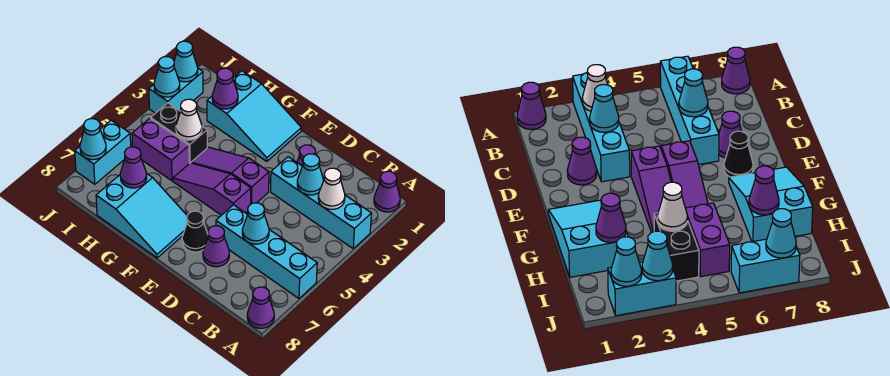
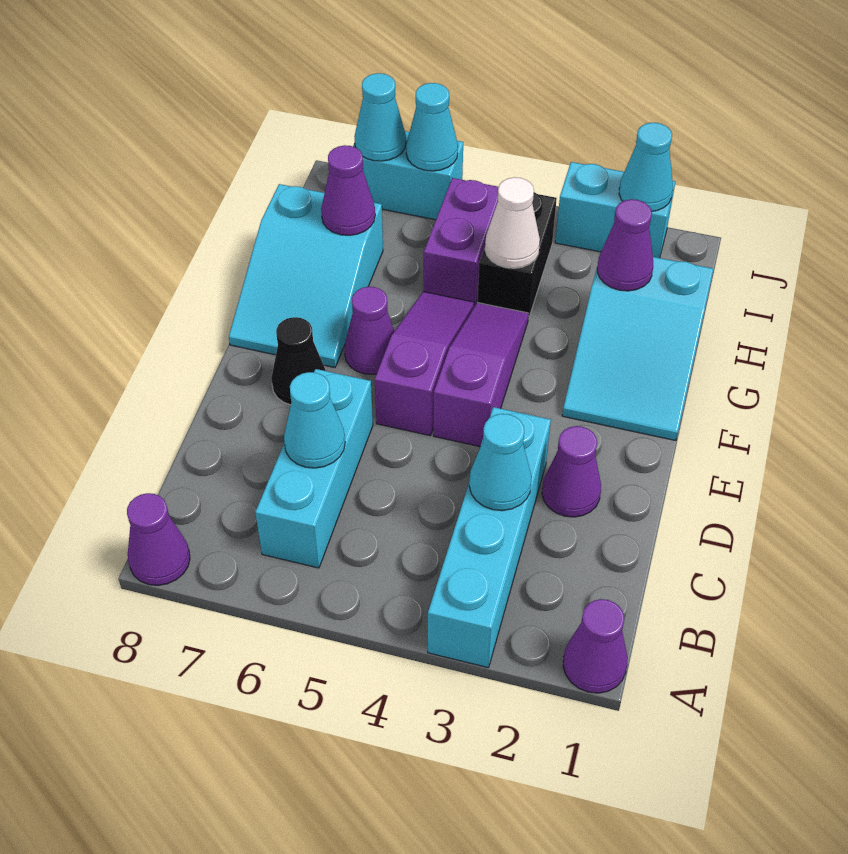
cyan brick A6:D6 level 1 -> cyan brick B6:D6 level 1
white cone B3 level 2 -> none
purple cone D7 level 1 -> purple cone F6 level 1
cyan cone J3 level 2 -> cyan cone J6 level 2

